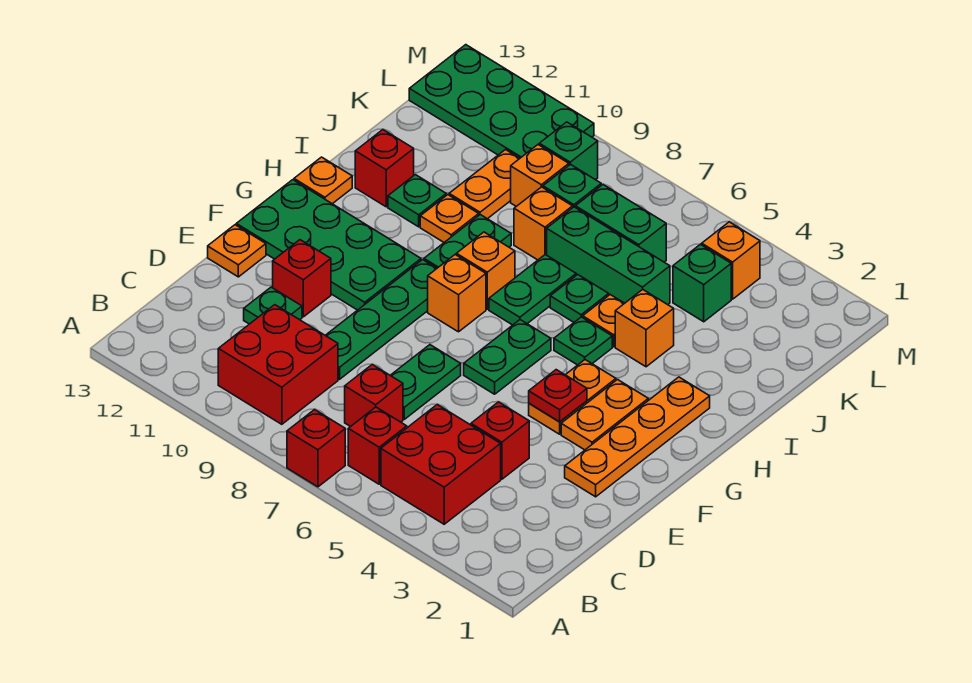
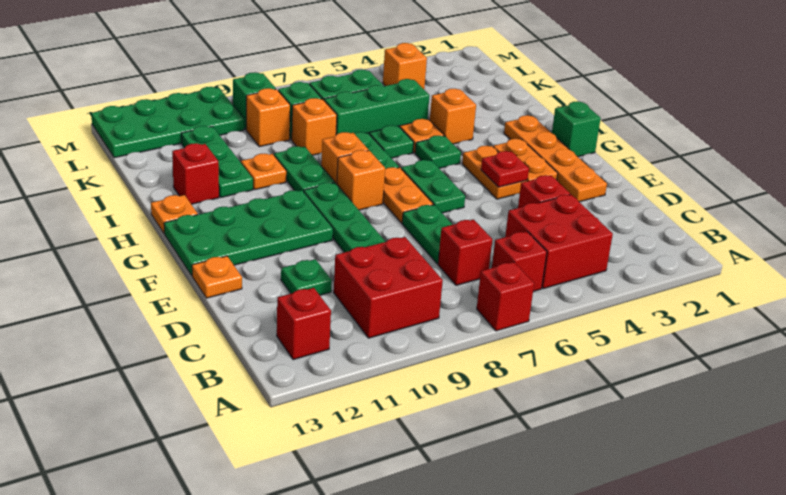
red brick E11 level 1 -> red brick B12 level 1
green plate I11 level 1 -> green plate I11:K11 level 1
orange plate J10:K10 level 1 -> orange plate F7:G7 level 1
green brick K4 level 1 -> green brick G1 level 1

